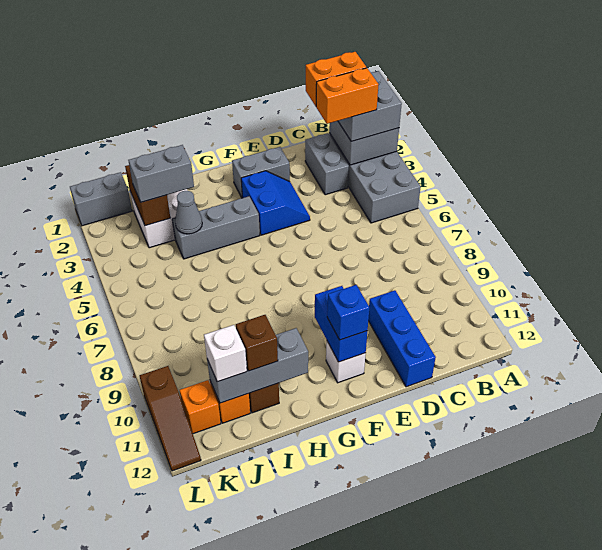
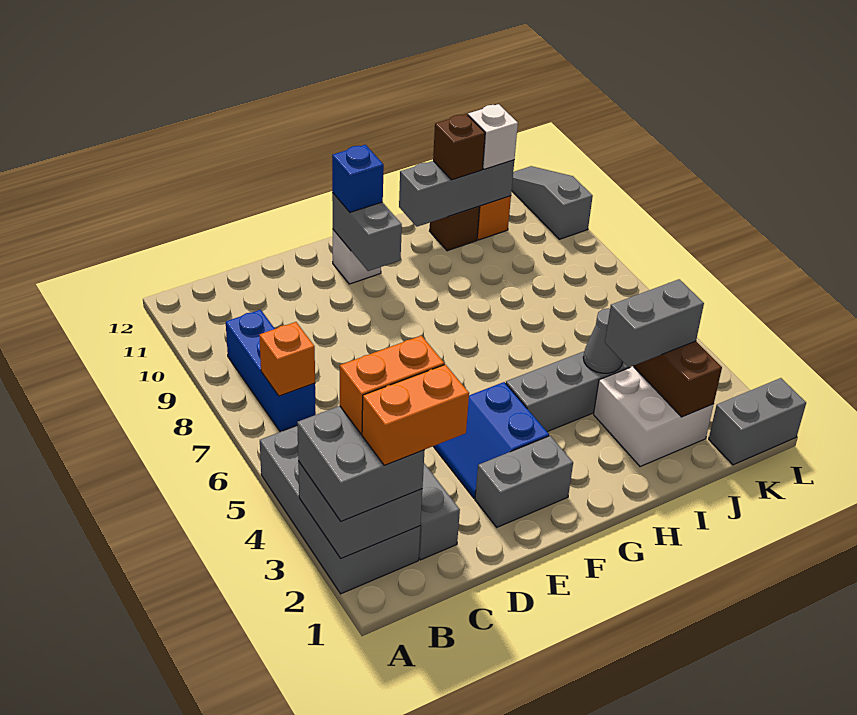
blue brick D10:D12 level 1 -> blue brick B7:B9 level 1
blue brick F10:F11 level 2 -> grey brick F10:F11 level 2
orange brick K11 level 1 -> orange brick B7 level 2
brown slope L10:L12 level 1 top 10 -> grey slope L10:L12 level 1 top 10

